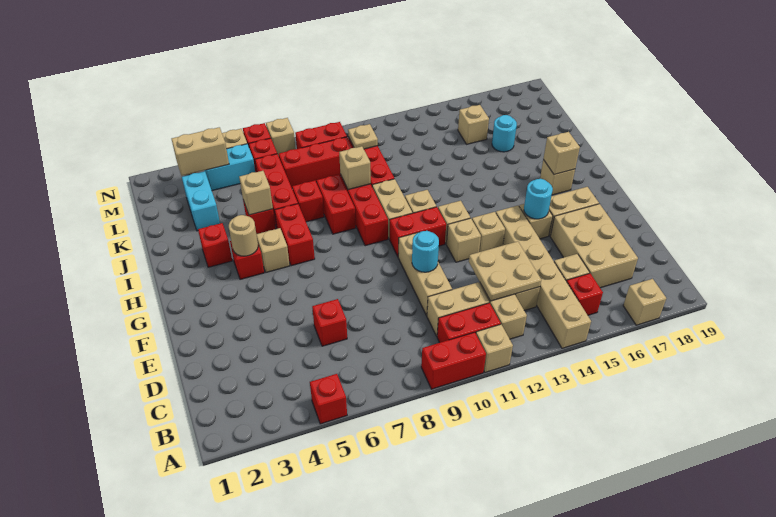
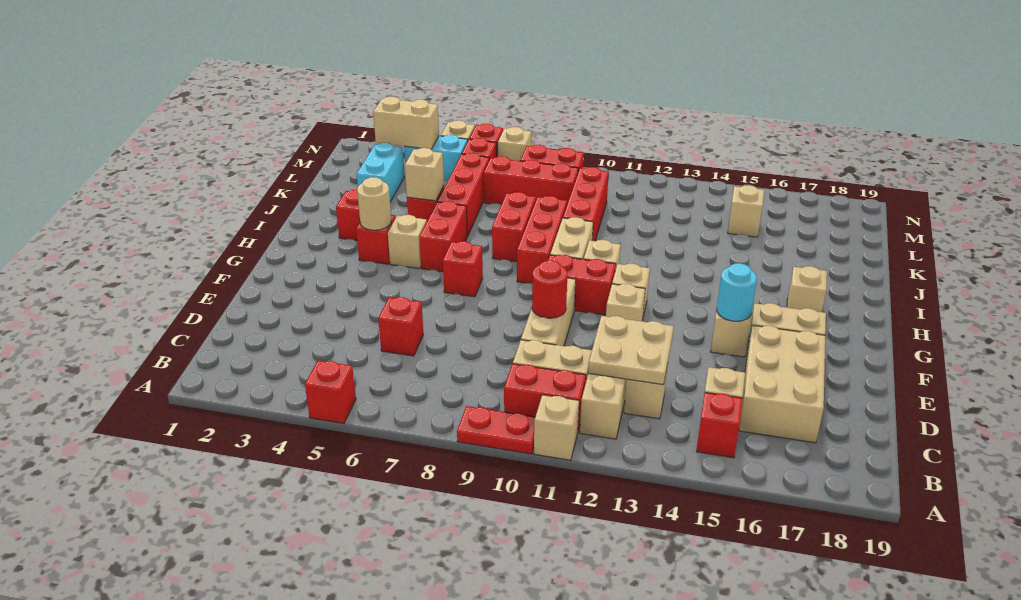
red brick A9:A10 level 1 -> red plate A9:A10 level 1
tan brick A14:F14 level 1 -> none
tan brick A17 level 1 -> none
cyan round brick E10 level 2 -> red round brick E10 level 2
tan brick F13 level 1 -> none
tan brick H17 level 2 -> none
red brick J7 level 1 -> red brick G7 level 1
tan brick J9 level 2 -> none
cyan round brick K16 level 1 -> none
tan plate L10 level 2 -> none

